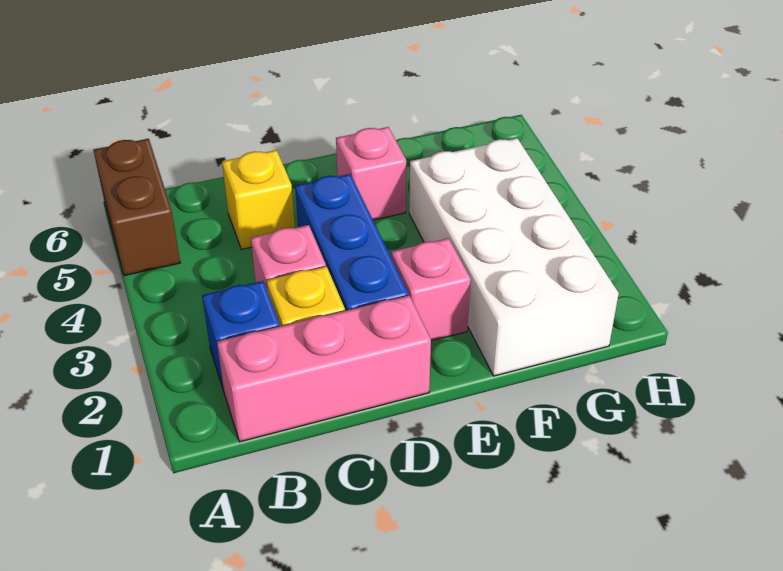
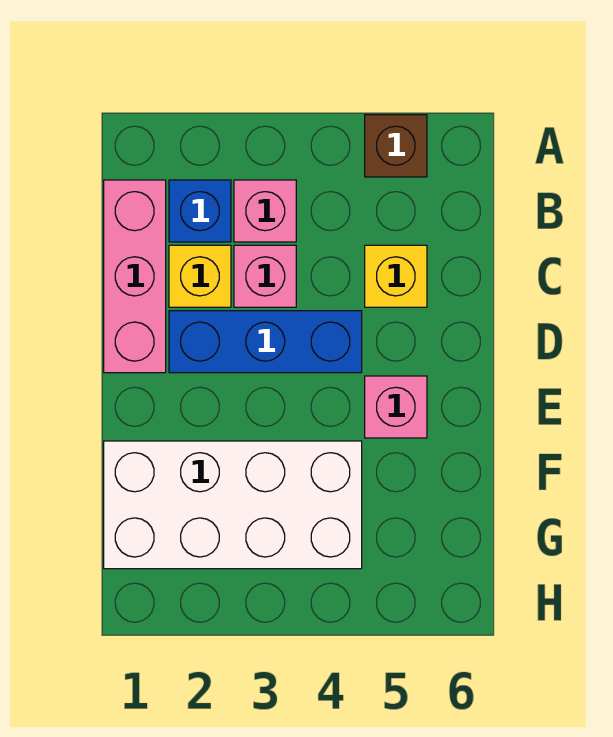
brown brick A5:A6 level 1 -> brown brick A5 level 1
pink brick E2 level 1 -> pink brick B3 level 1

